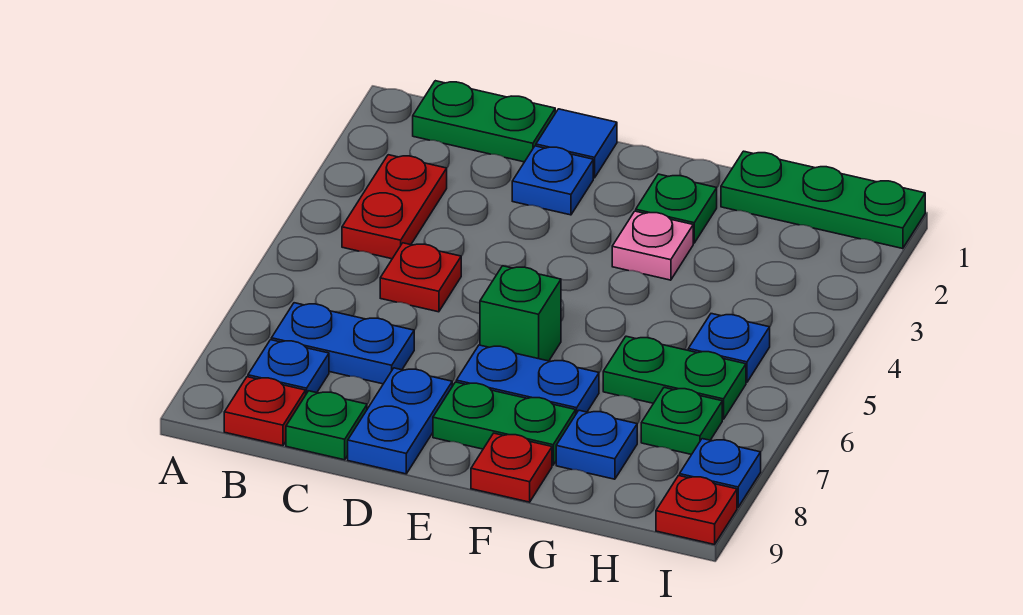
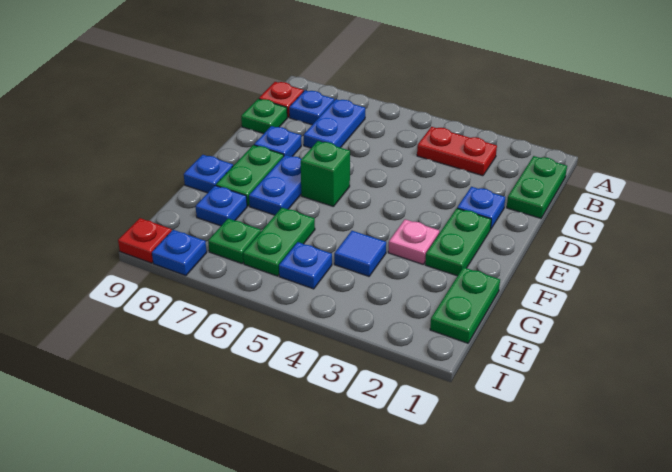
red plate C5 level 1 -> none
blue tile D1 level 1 -> blue tile G4 level 1
blue plate D8:D9 level 1 -> blue plate D8 level 1
green plate F2 level 1 -> green plate E2:F2 level 1
red plate F9 level 1 -> blue plate F9 level 1
green plate G1:I1 level 1 -> green plate G1:H1 level 1

